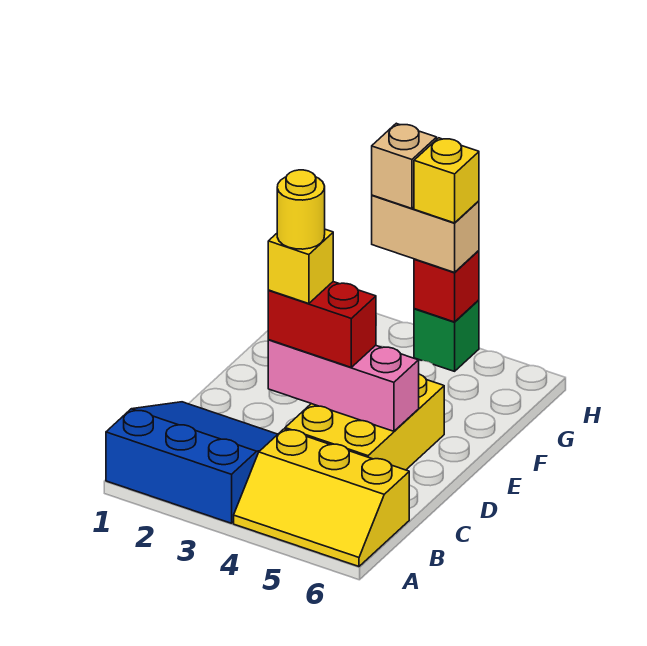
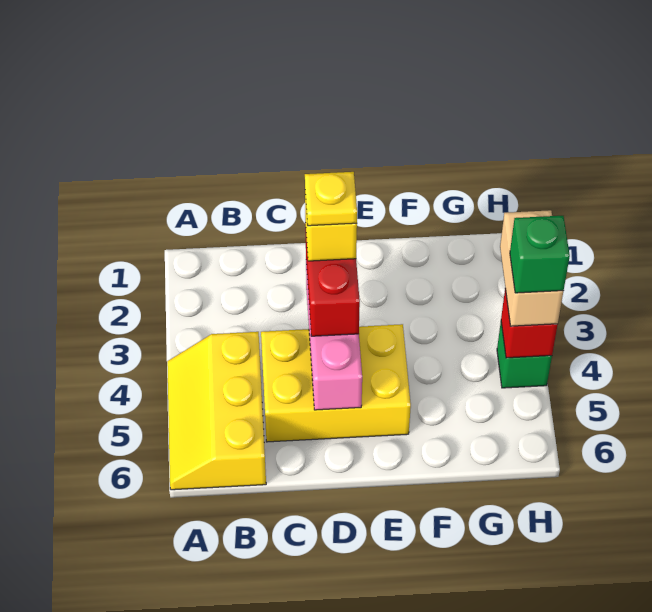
blue slope A1:C3 level 1 top A -> none
yellow round brick D3 level 5 -> yellow plate D3 level 5
tan brick H3 level 4 -> none
yellow brick H4 level 4 -> green brick H4 level 4

